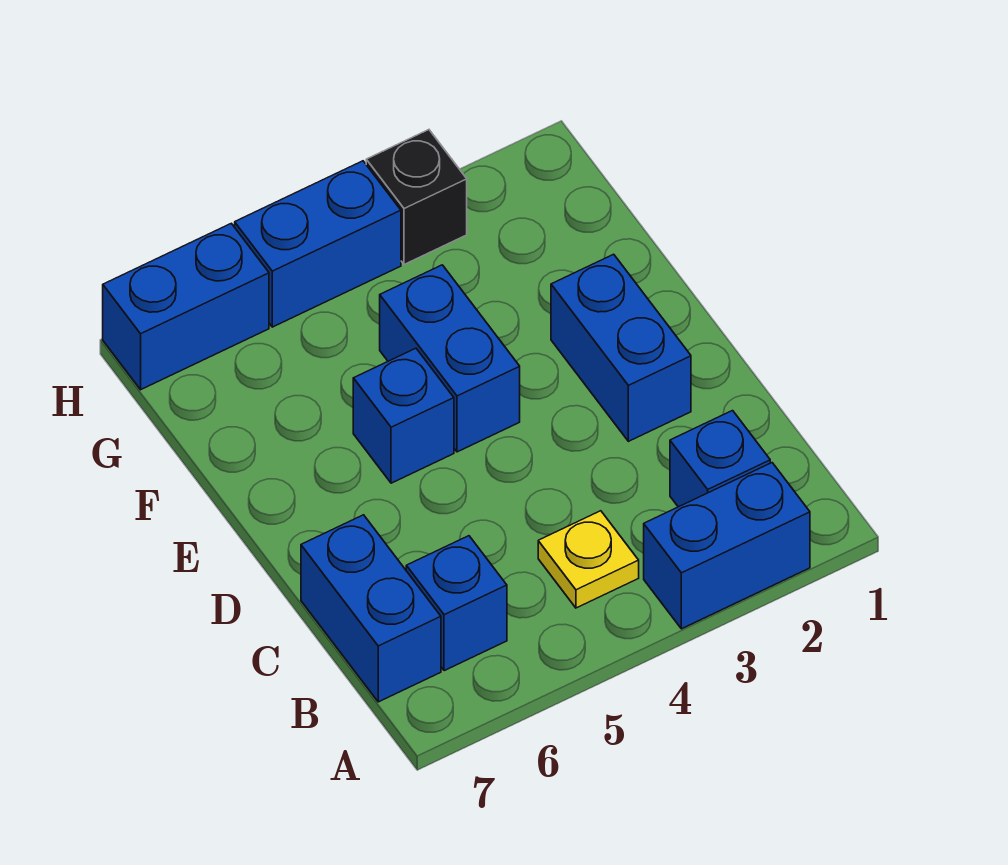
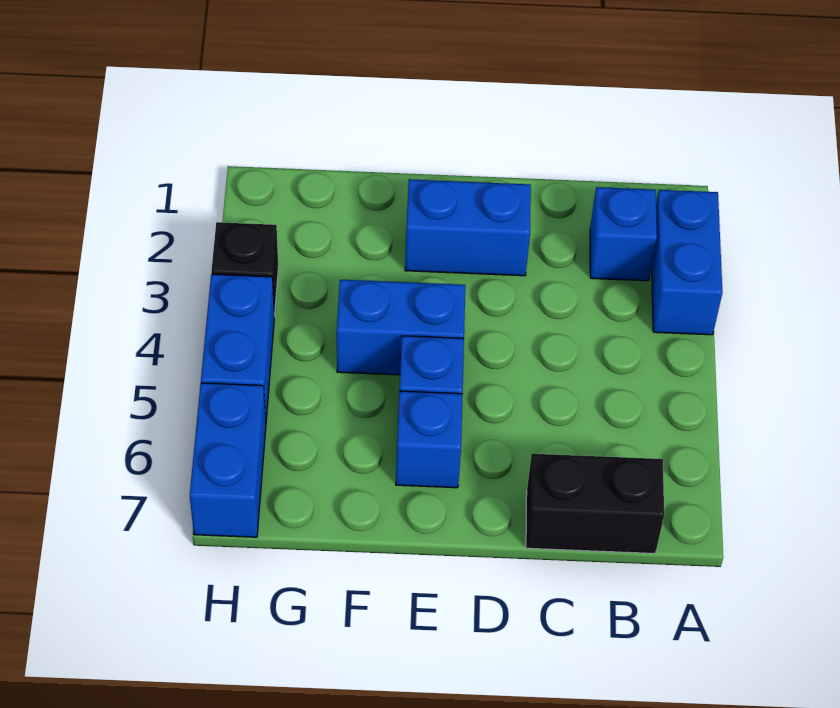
yellow plate B4 level 1 -> none
blue brick B6 level 1 -> blue brick E6 level 1
blue brick B7:C7 level 1 -> black brick B7:C7 level 1

